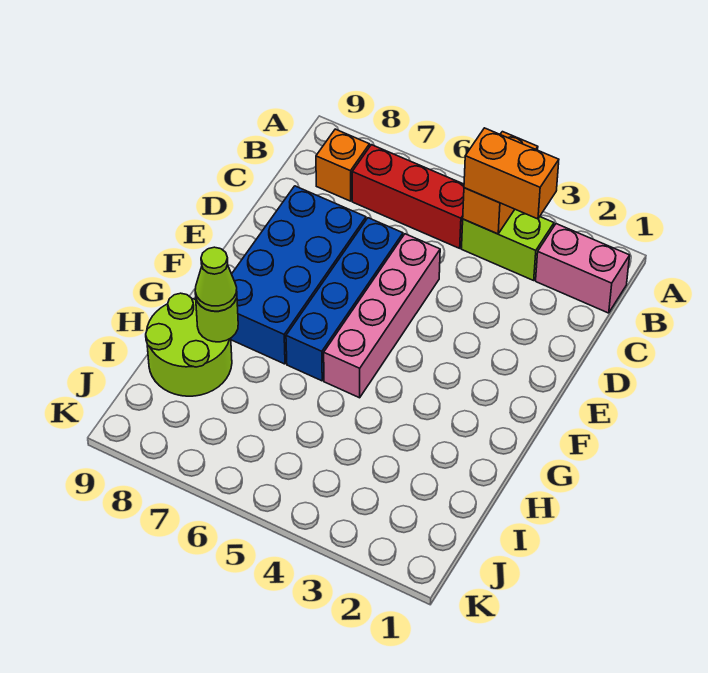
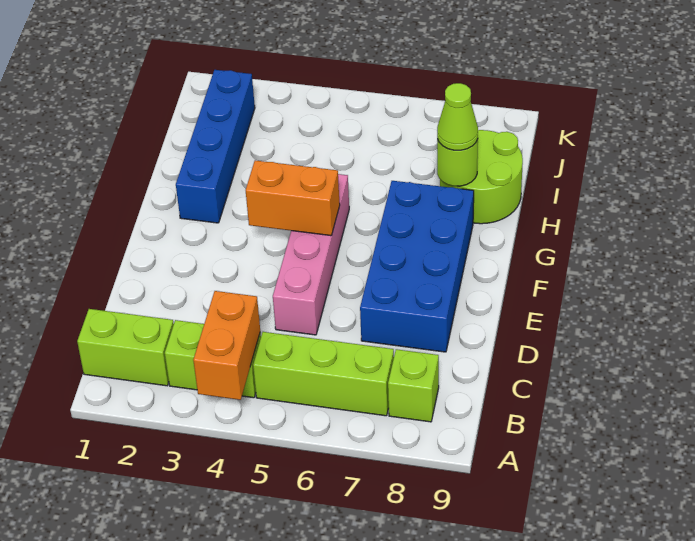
pink brick B1:B2 level 1 -> lime brick B1:B2 level 1
orange brick B3:B4 level 3 -> orange brick F4:F5 level 2
red brick B5:B7 level 1 -> lime brick B5:B7 level 1
orange brick B8 level 1 -> lime brick B8 level 1
blue brick D6:G6 level 1 -> blue brick G2:J2 level 1

